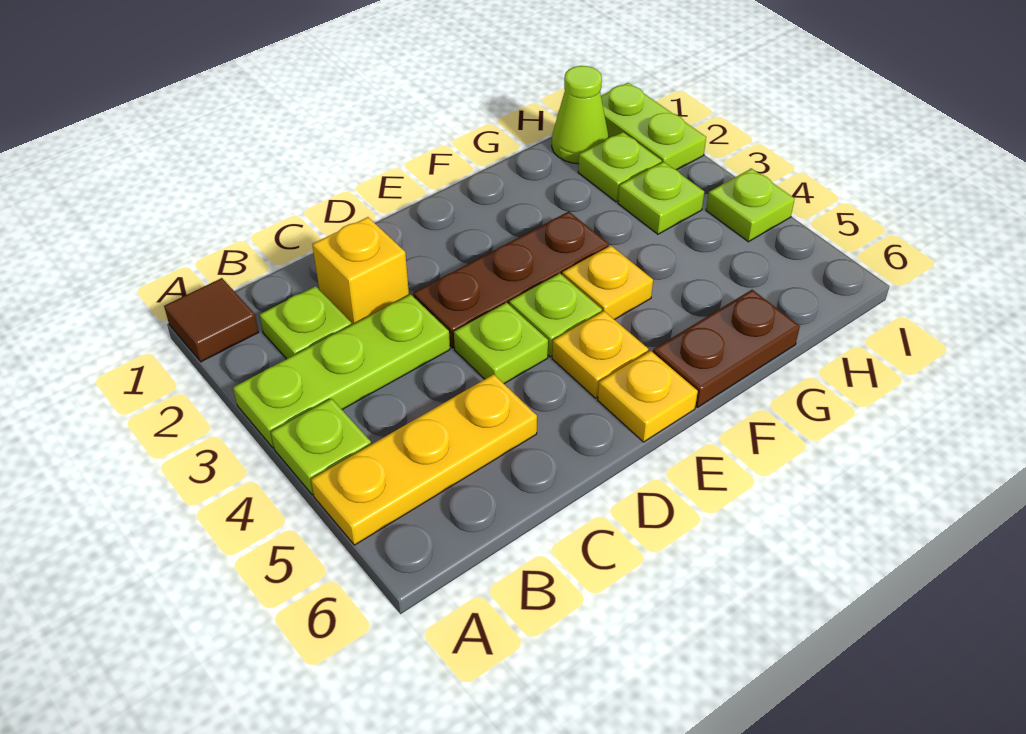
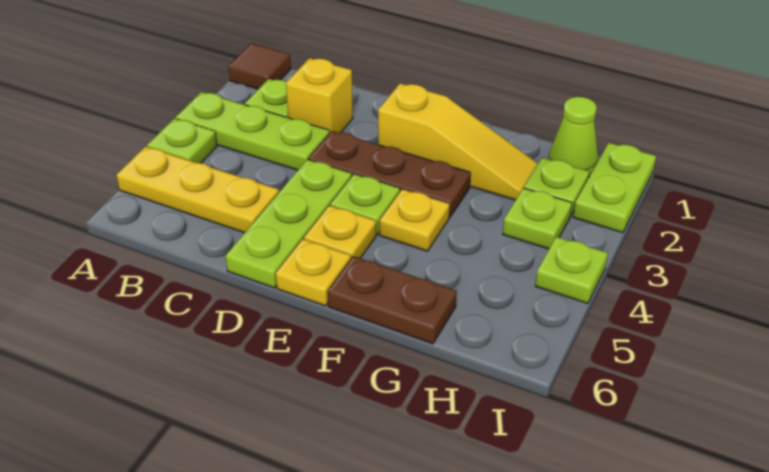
lime plate D4 level 1 -> lime plate D4:D6 level 1
none -> yellow slope E2:G2 level 1 top E

